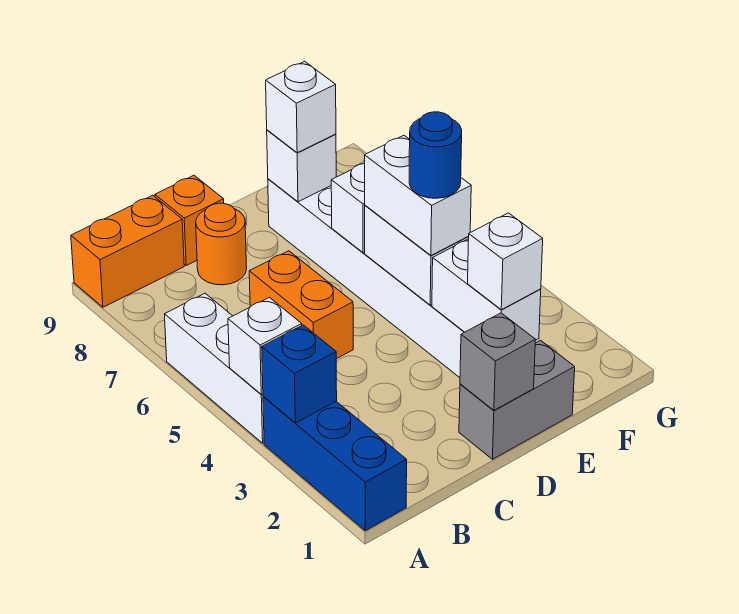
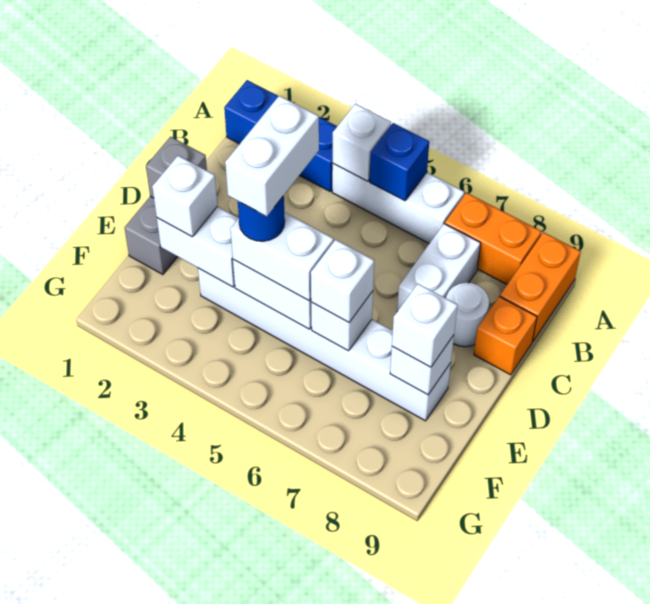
blue brick A3 level 2 -> blue brick A5 level 2
none -> white brick B7:C7 level 1
orange brick C5:C6 level 1 -> orange brick A7:A8 level 1
orange round brick C8 level 1 -> white round brick C8 level 1
none -> white brick D4:E4 level 5
none -> white brick E6 level 3

